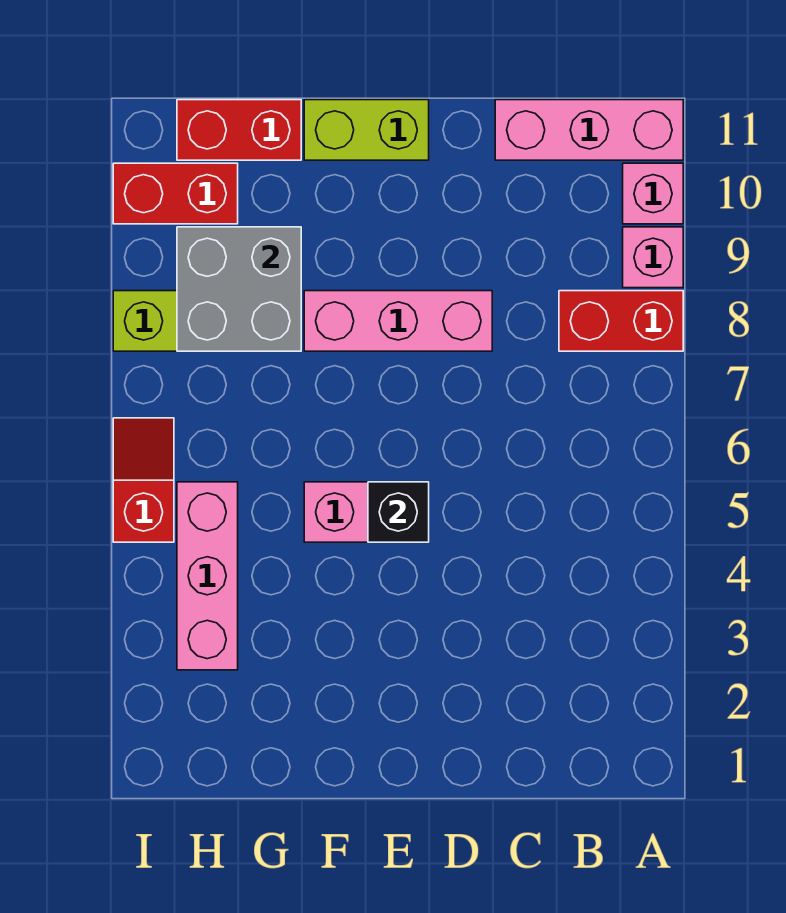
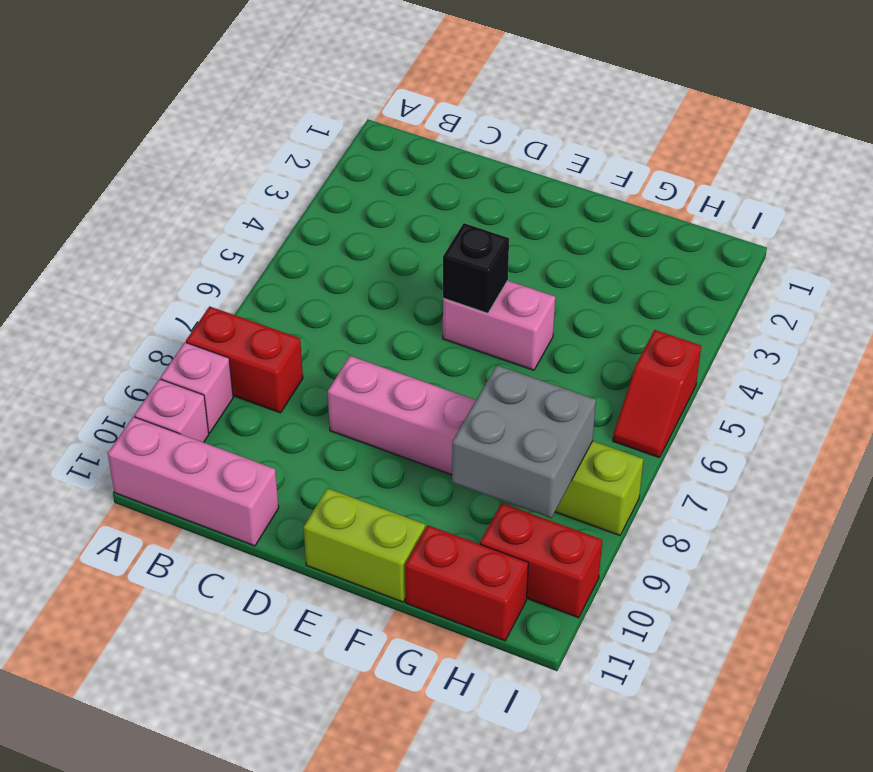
pink brick H3:H5 level 1 -> none

